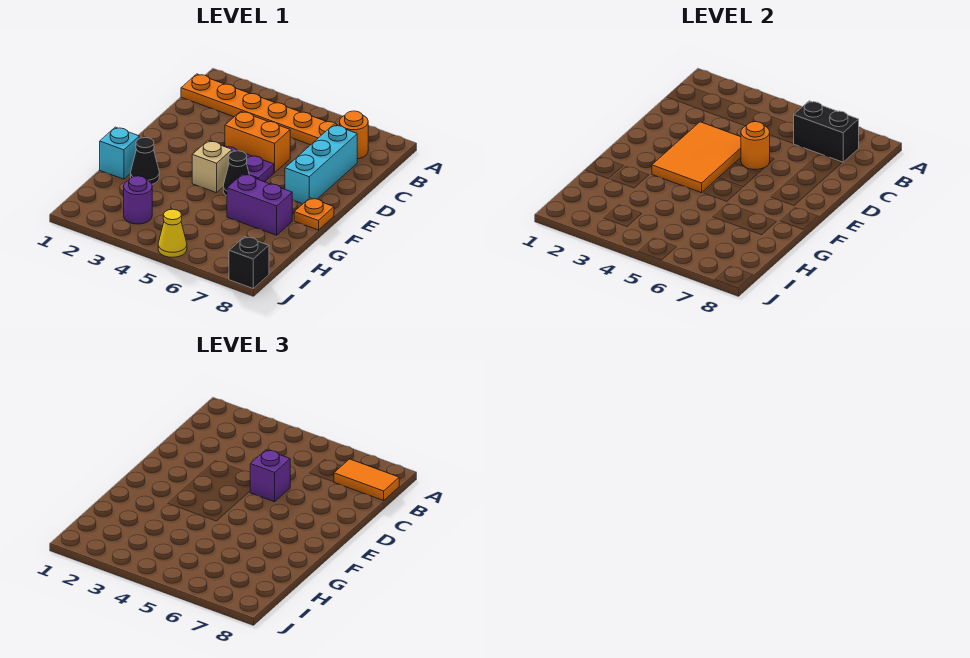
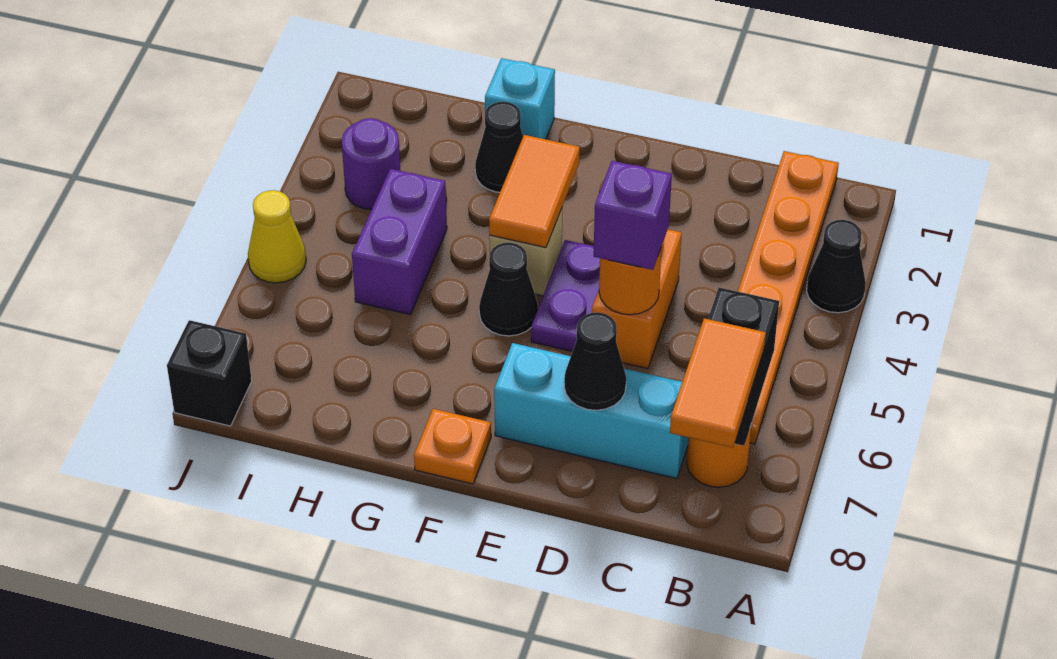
none -> black cone A3 level 1
orange tile D3:F4 level 2 -> orange tile F3:F4 level 2
none -> black cone D7 level 2
purple brick G6:G7 level 1 -> purple brick H4:H5 level 1

